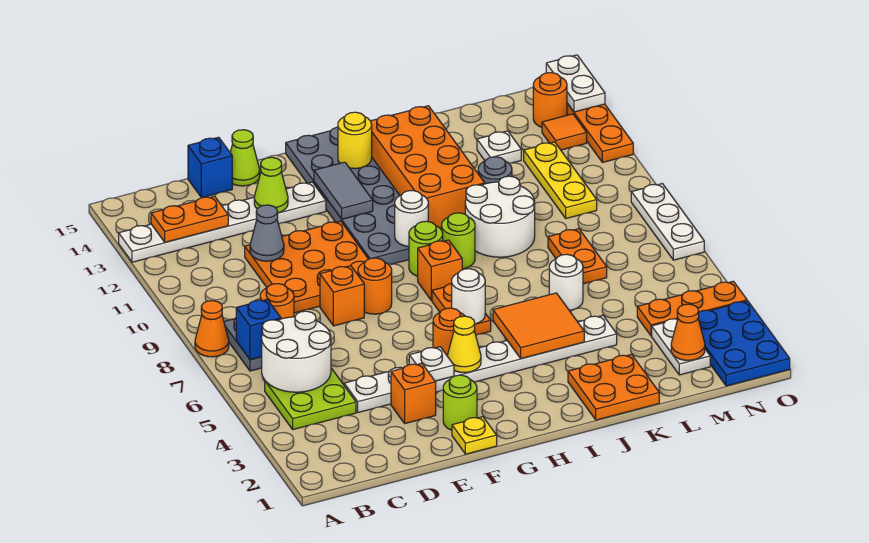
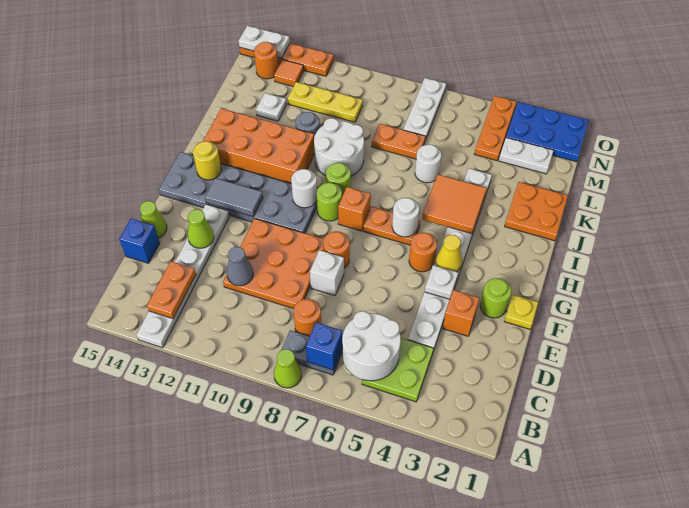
orange cone A8 level 1 -> lime cone A8 level 1
orange brick E8 level 1 -> white brick E8 level 1
orange cone M2 level 2 -> none
white plate O7:O9 level 1 -> white plate M7:O7 level 1

